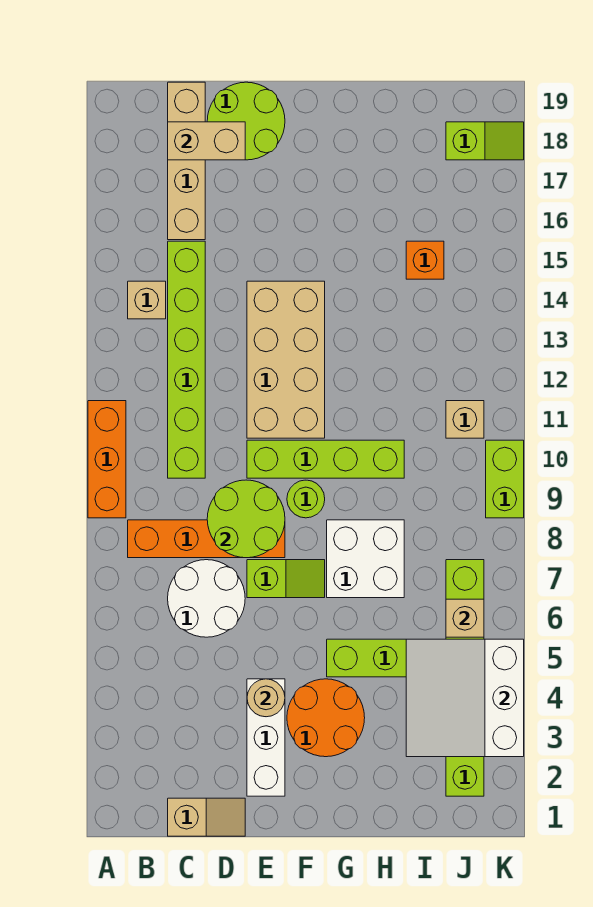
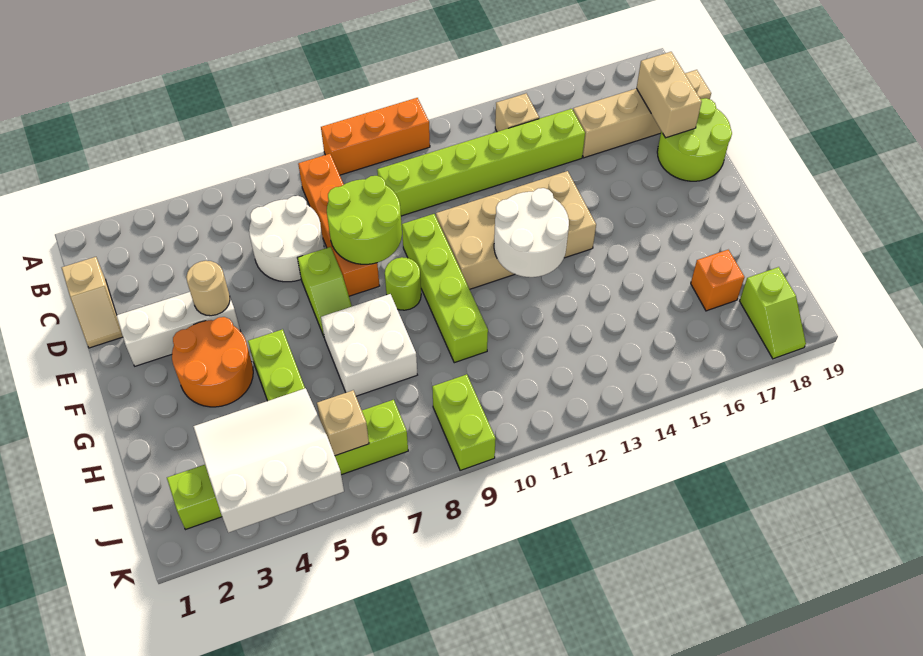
none -> white round brick F12:G13 level 2
orange brick I15 level 1 -> orange brick I17 level 1
tan brick J11 level 1 -> none
lime brick K9:K10 level 1 -> lime brick J9:K9 level 1

